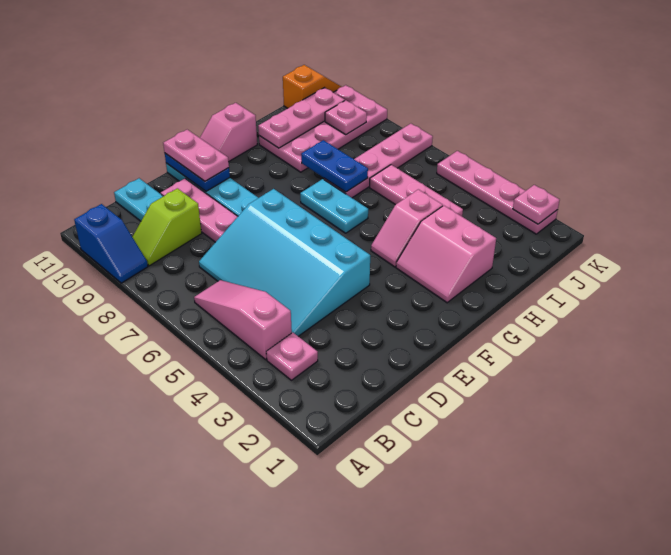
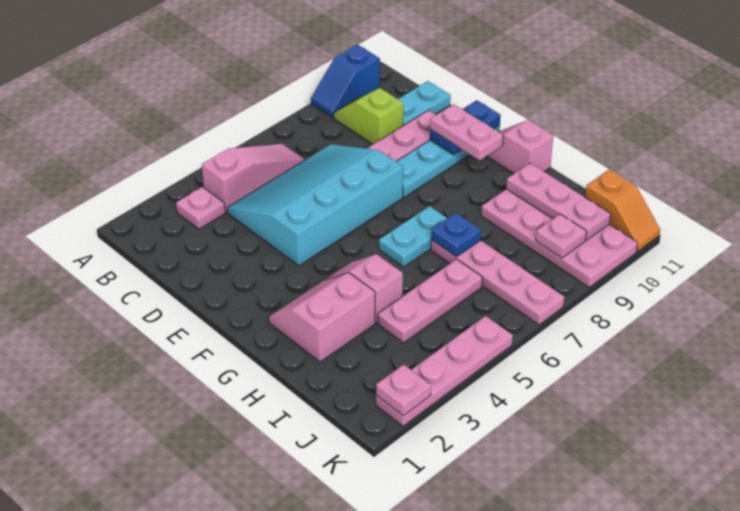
pink plate E10:E11 level 3 -> pink plate E10:F10 level 3
blue plate H7:H8 level 2 -> blue plate H7 level 2

